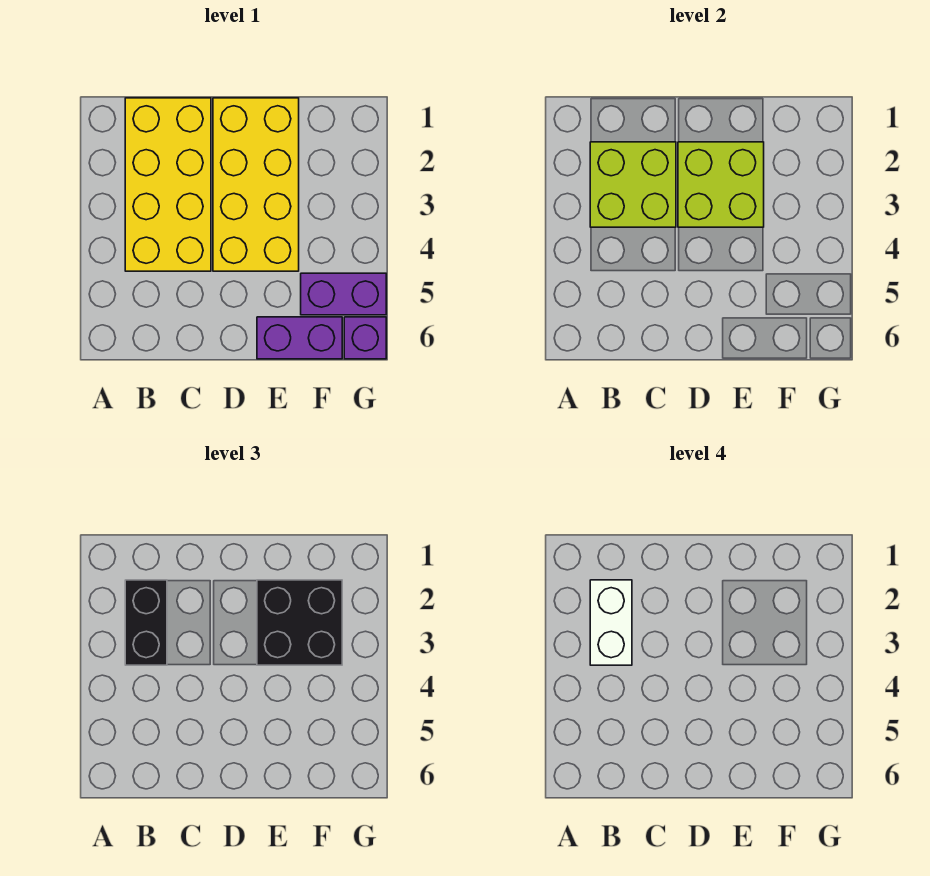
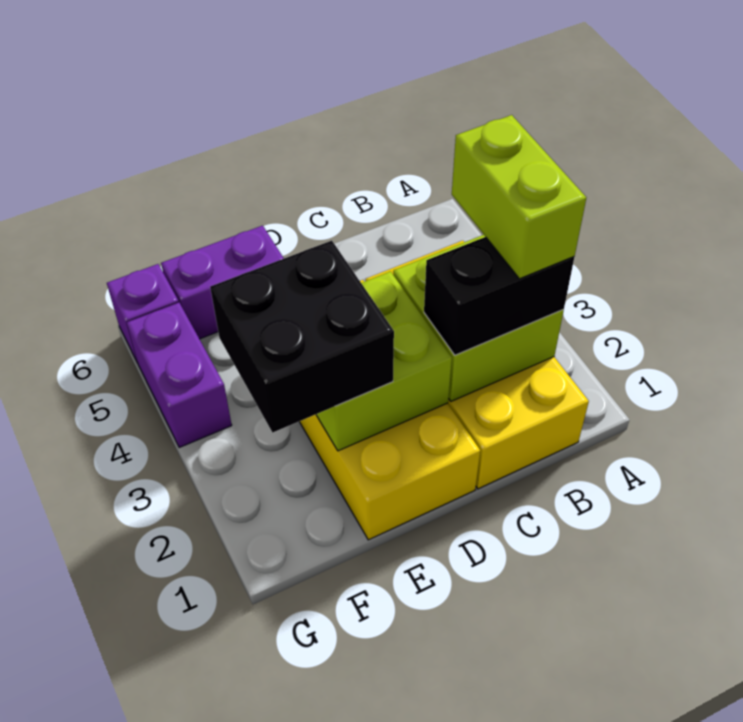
black brick B2:B3 level 3 -> black brick B2:C2 level 3
white brick B2:B3 level 4 -> lime brick B2:B3 level 4
purple brick F5:G5 level 1 -> purple brick G4:G5 level 1

